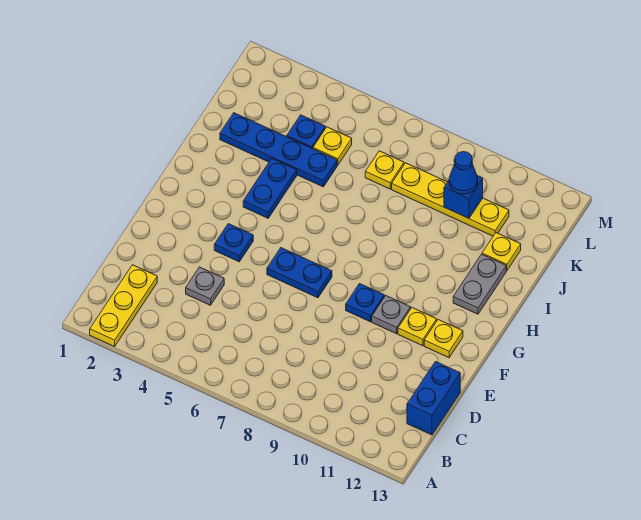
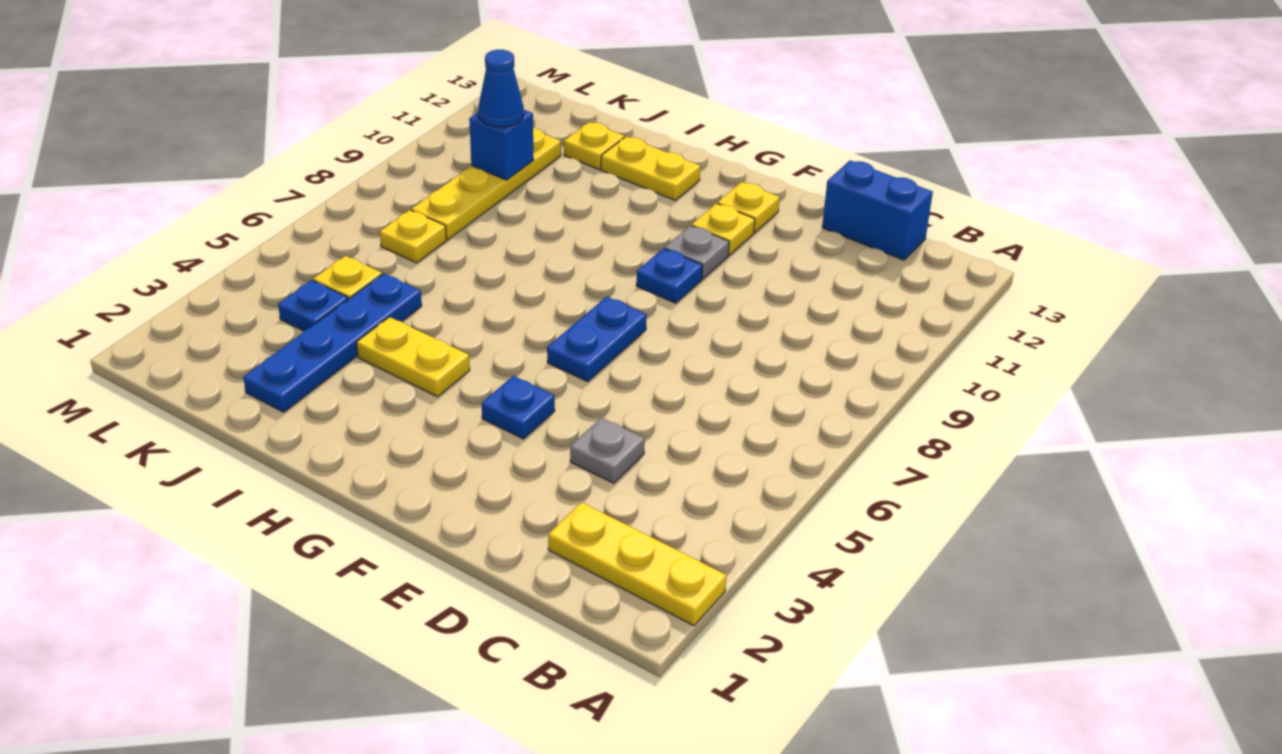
blue plate H4:I4 level 1 -> yellow plate H4:I4 level 1
grey plate H12:I12 level 1 -> yellow plate H12:I12 level 1

